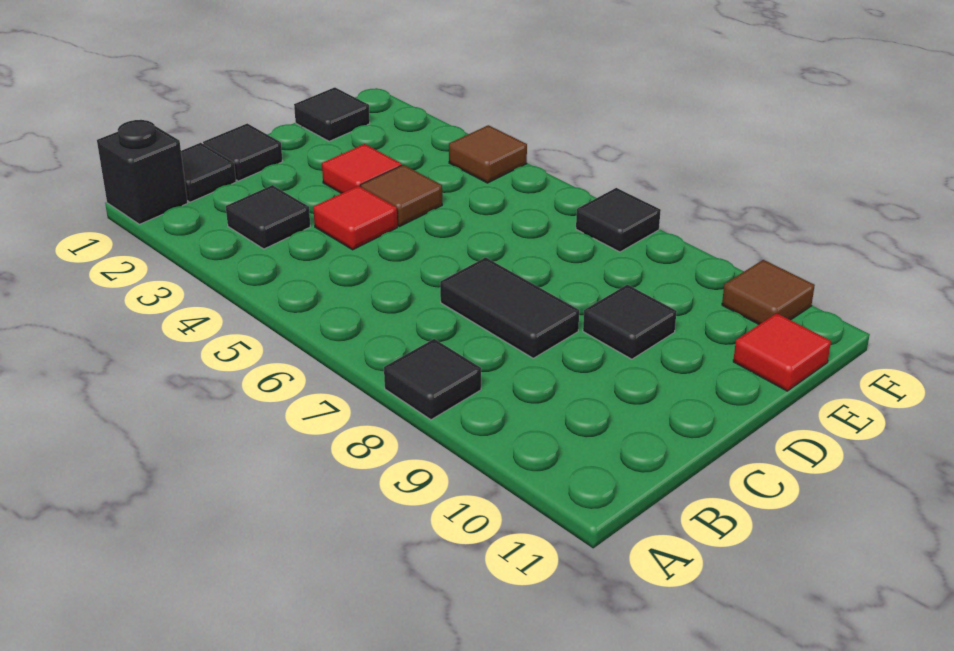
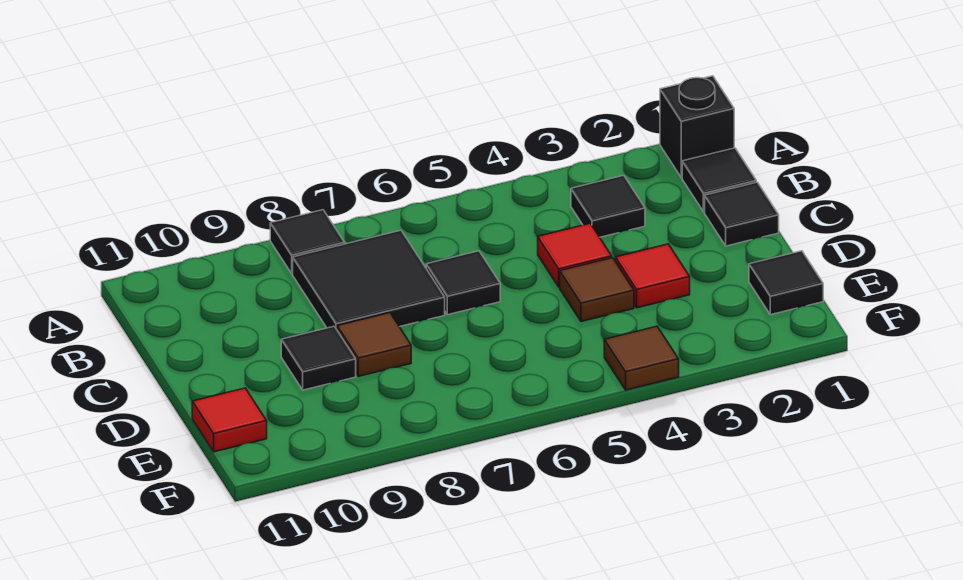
black tile C7:C8 level 1 -> black tile B7:C8 level 1
black tile F7 level 1 -> black tile C6 level 1
brown tile F10 level 1 -> brown tile D8 level 1

